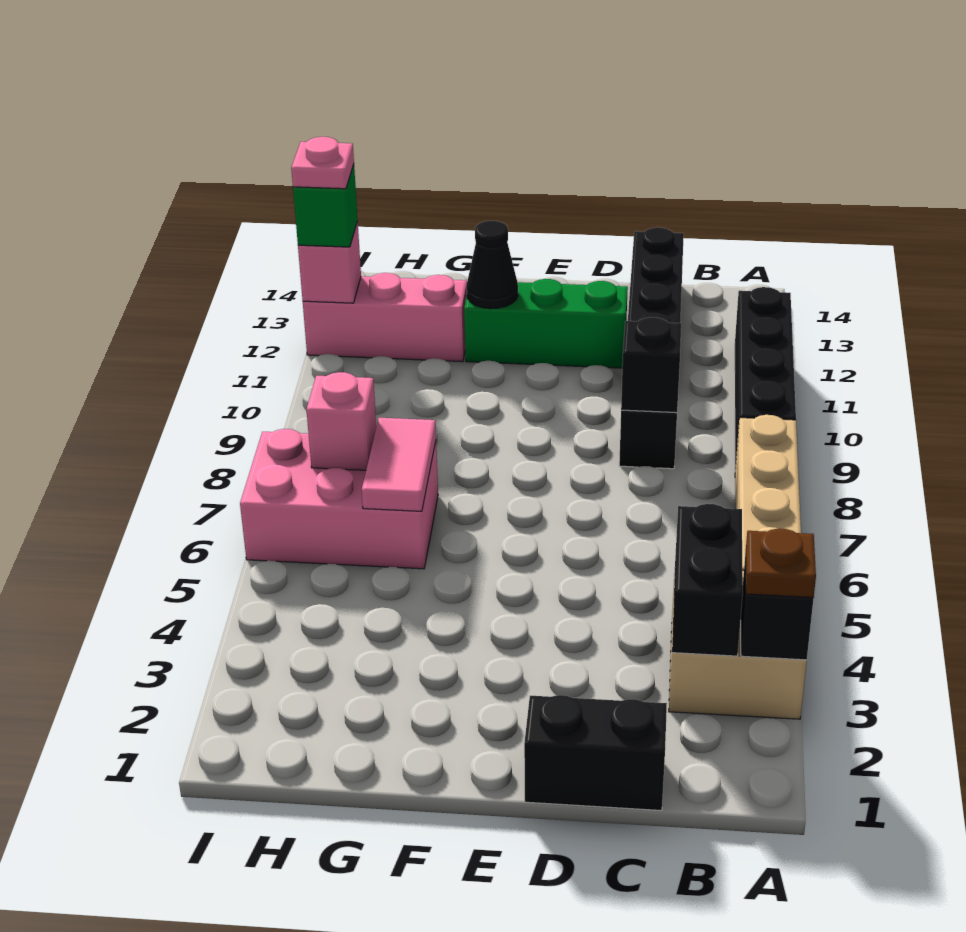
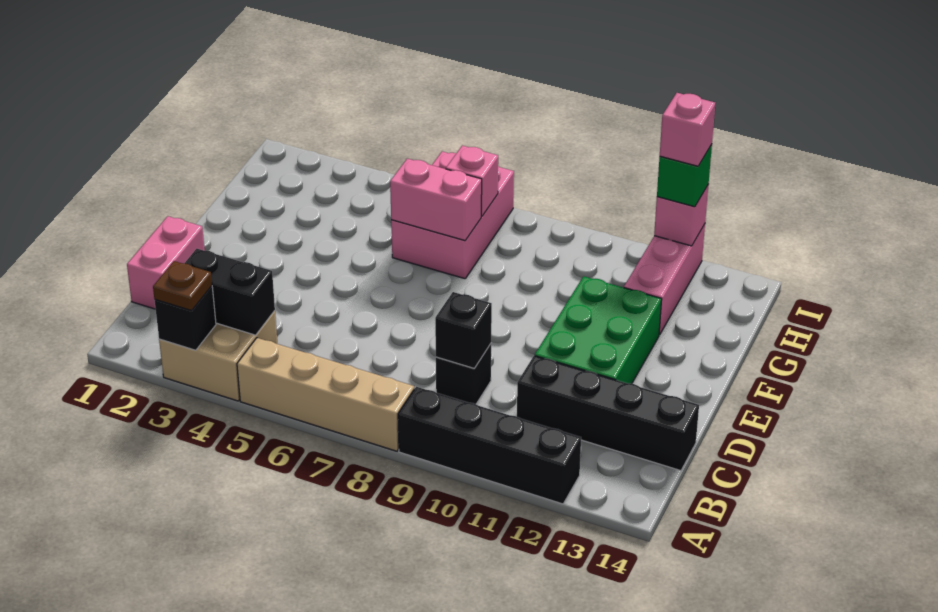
black brick C1:D1 level 1 -> pink brick C1:D1 level 1
green brick D12:F12 level 1 -> green brick D11:F12 level 1
black cone F12 level 2 -> none
pink tile G6:G7 level 2 -> pink brick G6:G7 level 2
pink plate I12 level 4 -> pink brick I12 level 4

